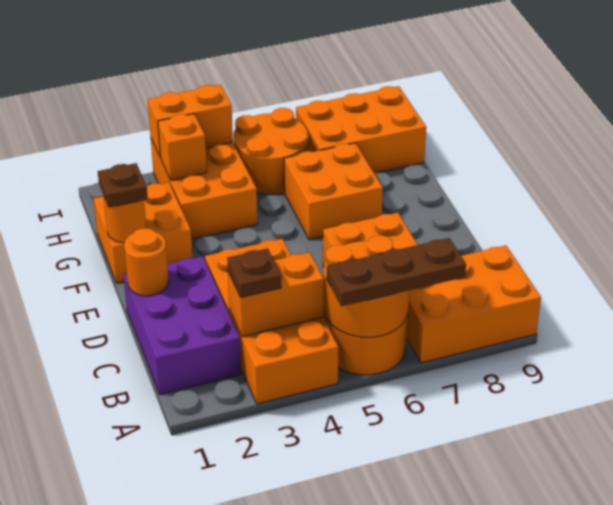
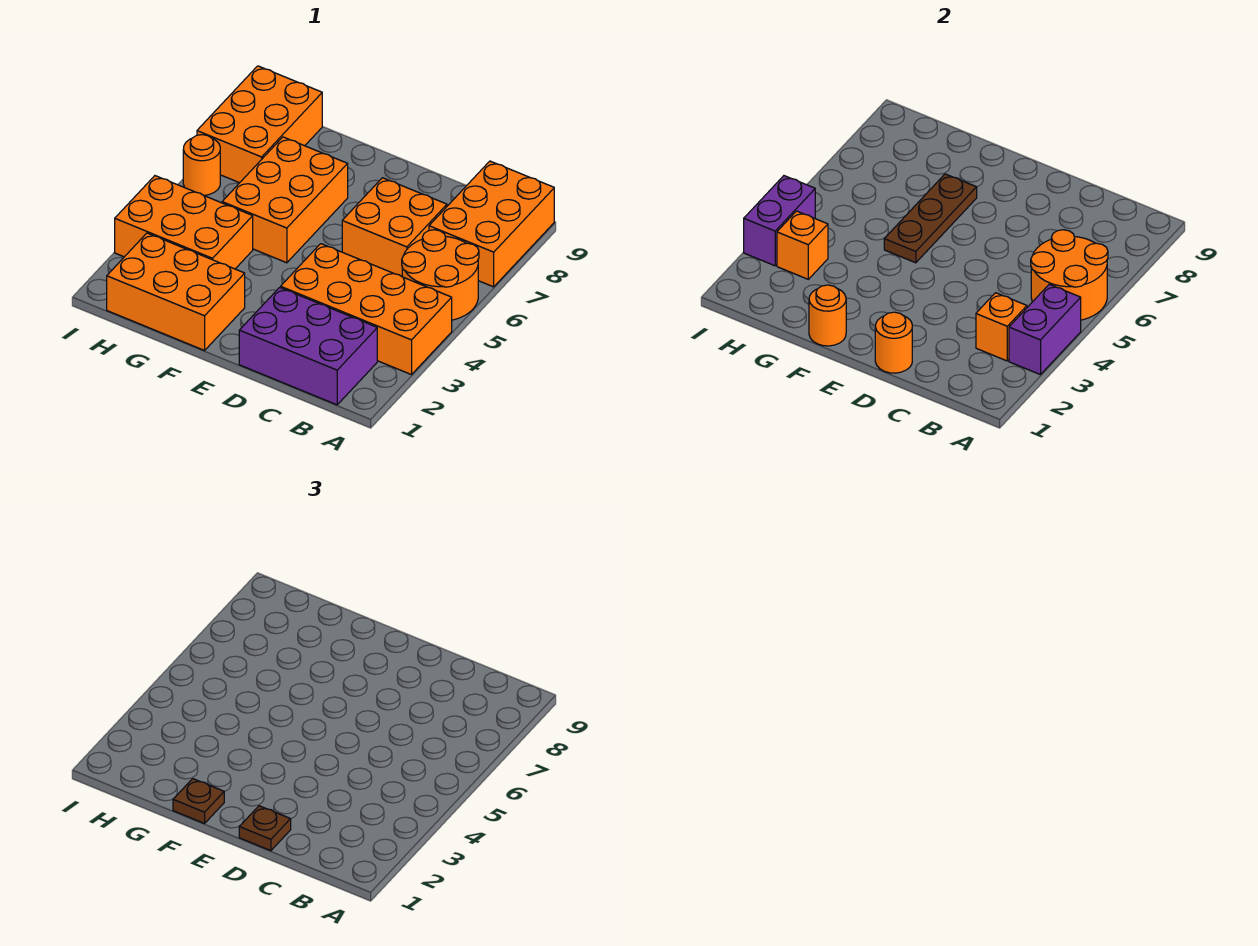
none -> purple brick A3:A4 level 2
brown plate A5:A7 level 3 -> brown plate F5:F7 level 2
orange brick B3:B4 level 2 -> orange brick B3 level 2
brown plate B3 level 3 -> brown plate D1 level 3
orange brick F1:G2 level 1 -> orange brick F1:H2 level 1
orange brick F6:G7 level 1 -> orange brick F5:G7 level 1
orange round brick H5:I6 level 1 -> orange round brick I6 level 1
orange brick I3:I4 level 2 -> purple brick I3:I4 level 2

